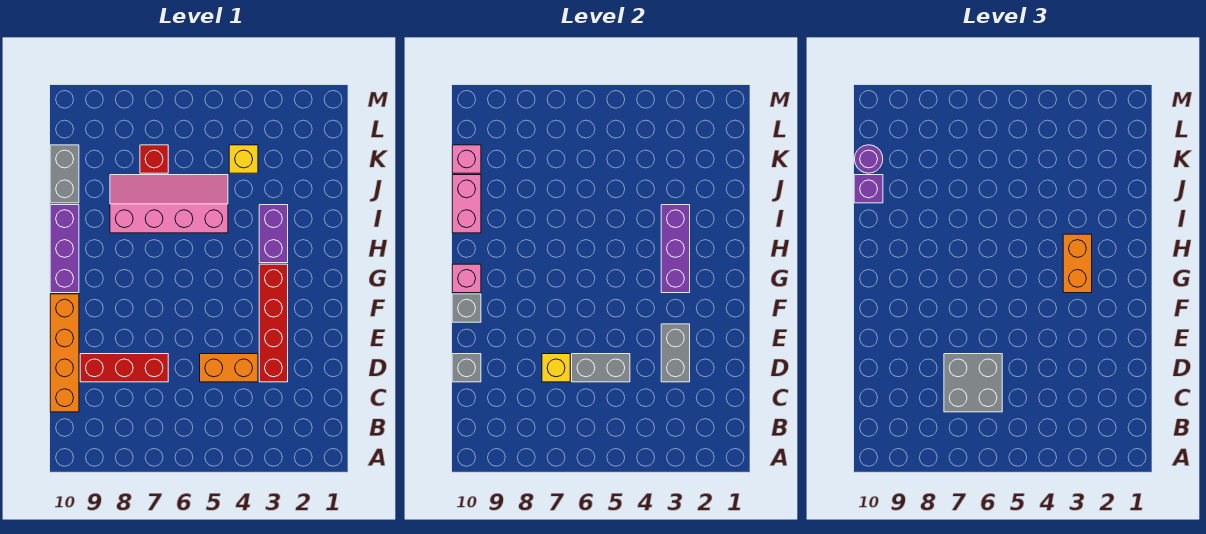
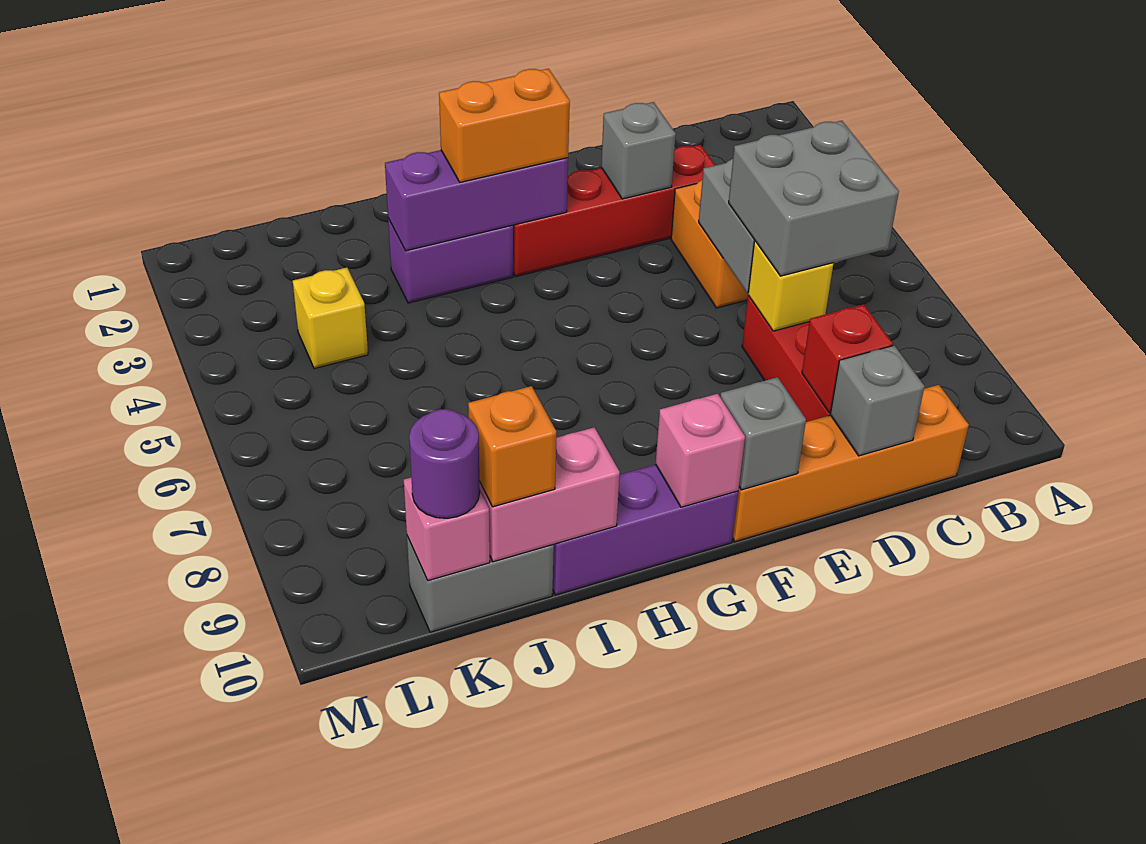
grey brick D3:E3 level 2 -> grey brick E3 level 2
pink slope I5:J8 level 1 top I -> none
purple brick J10 level 3 -> orange brick J10 level 3
red brick K7 level 1 -> red brick D9 level 2

